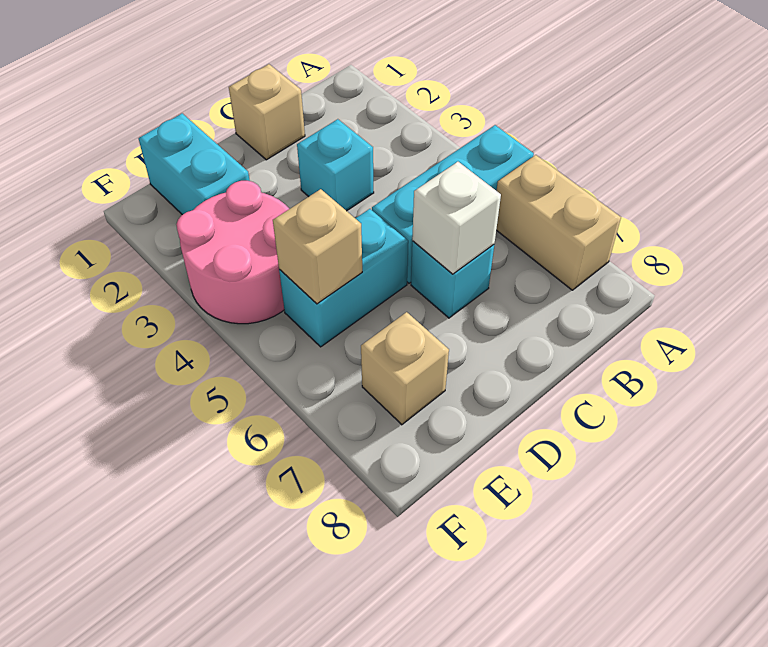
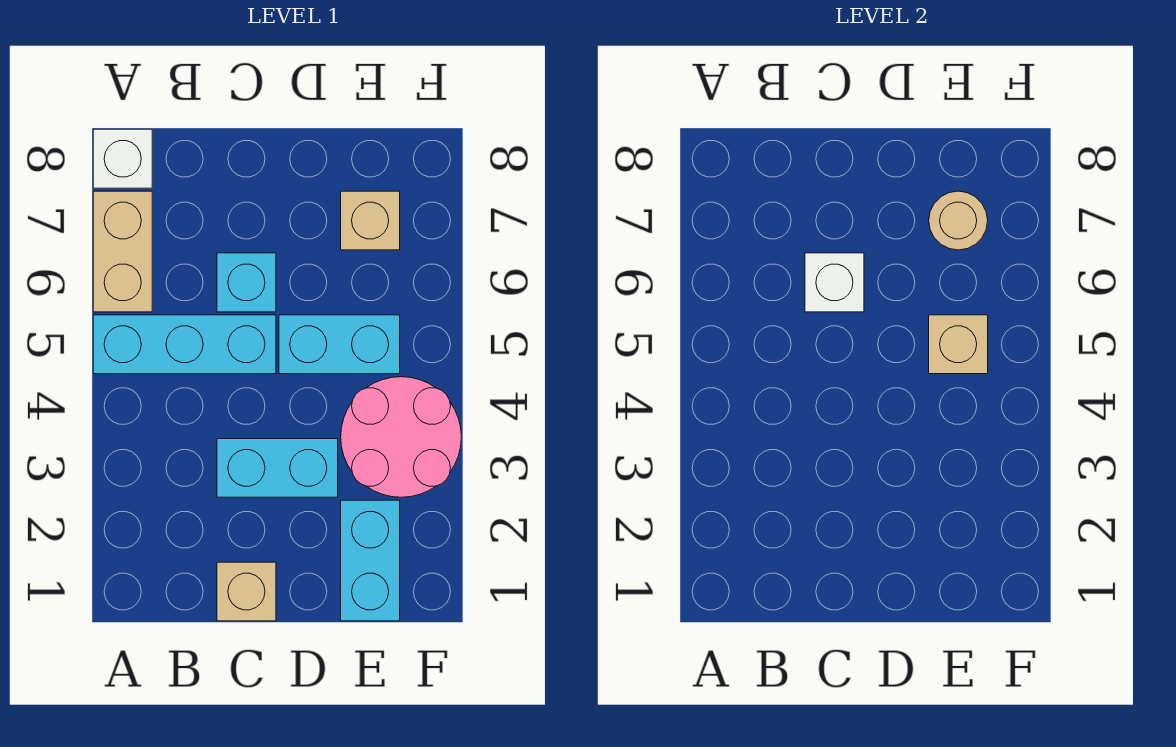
none -> white brick A8 level 1
cyan brick C3 level 1 -> cyan brick C3:D3 level 1
none -> tan round brick E7 level 2

